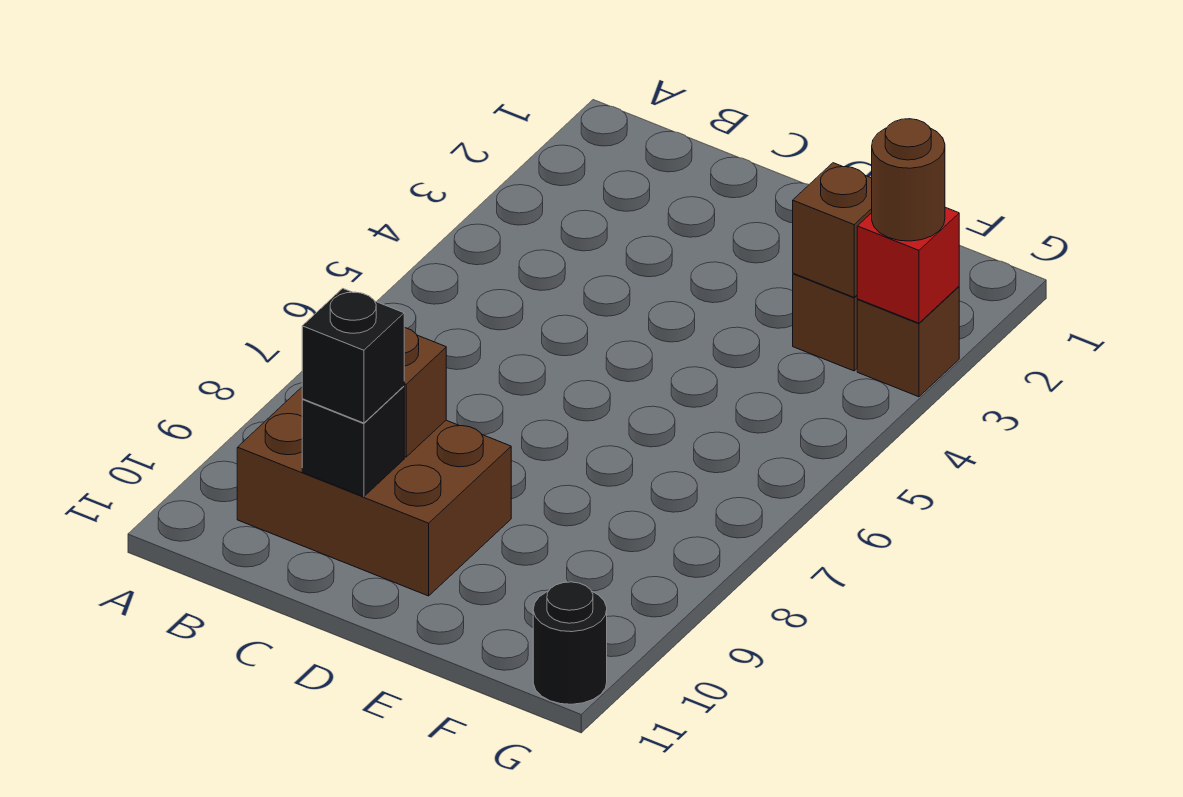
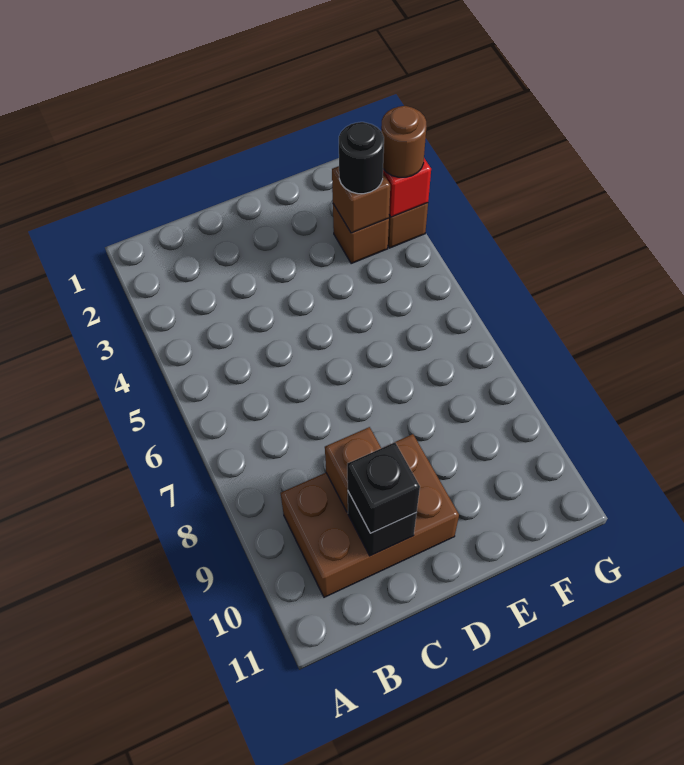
black round brick G11 level 1 -> black round brick F3 level 3

